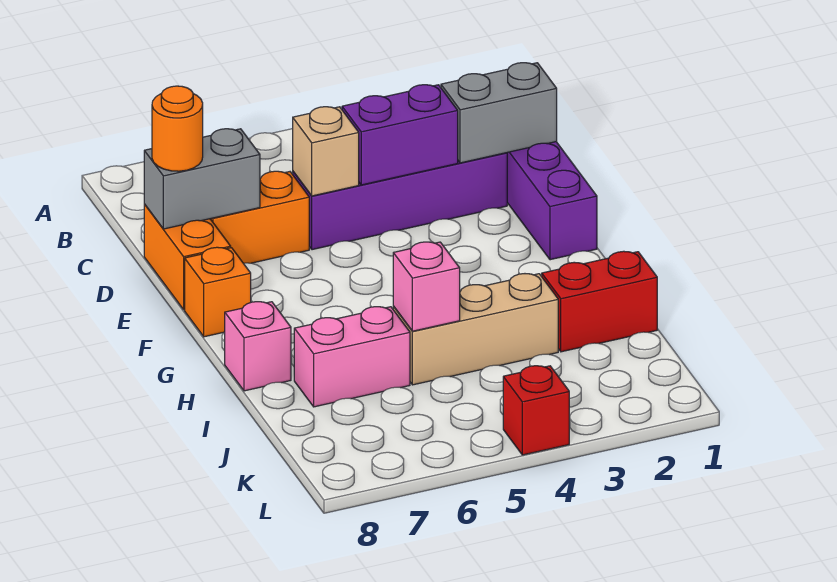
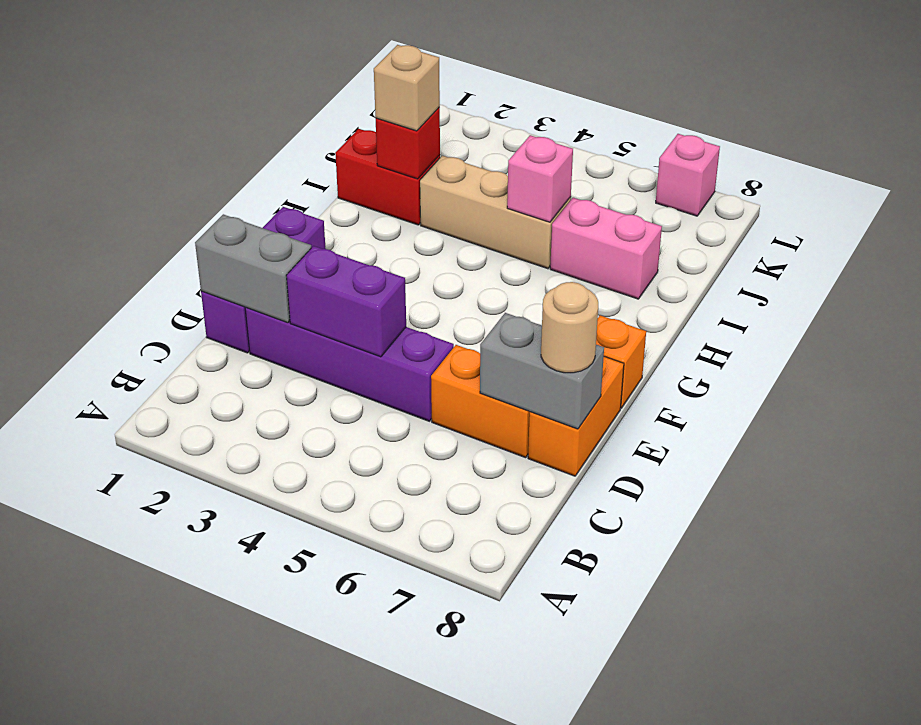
tan brick D5 level 2 -> tan brick I2 level 3
orange round brick D8 level 3 -> tan round brick D8 level 3
pink brick H8 level 1 -> pink brick L7 level 1
red brick L4 level 1 -> red brick I2 level 2

